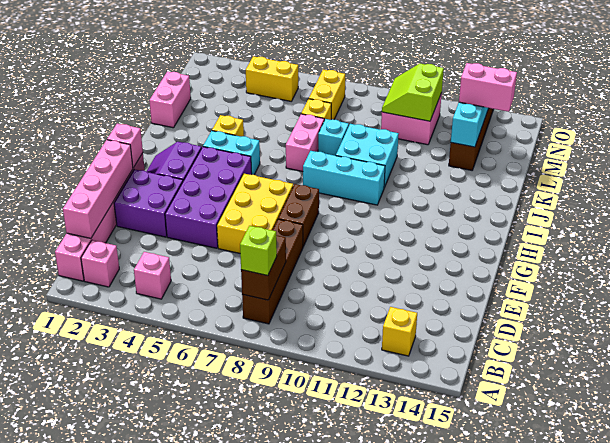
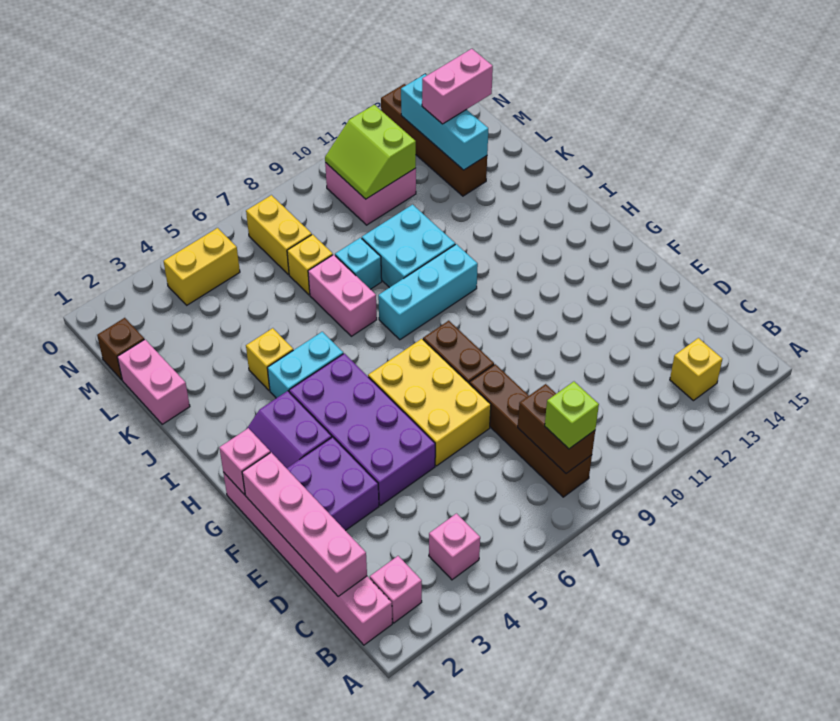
none -> brown brick M1 level 1

